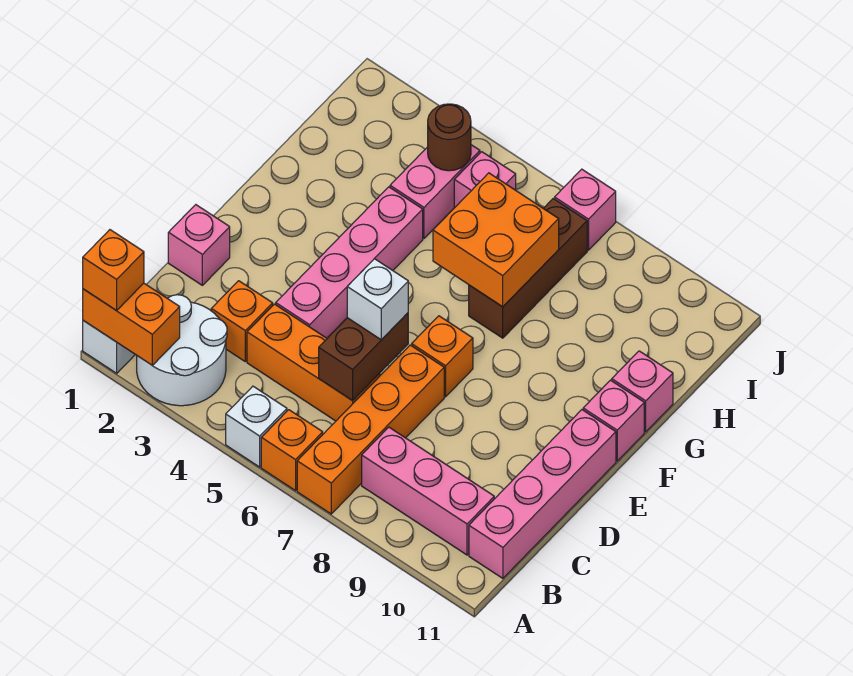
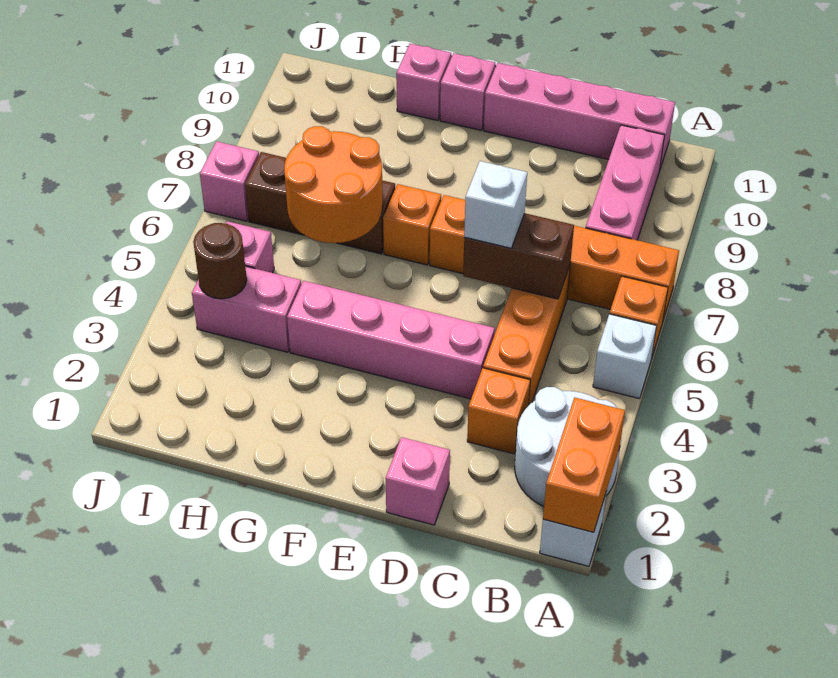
orange brick A1 level 3 -> orange brick F7 level 1
orange brick G6:H7 level 2 -> orange round brick G6:H7 level 2

